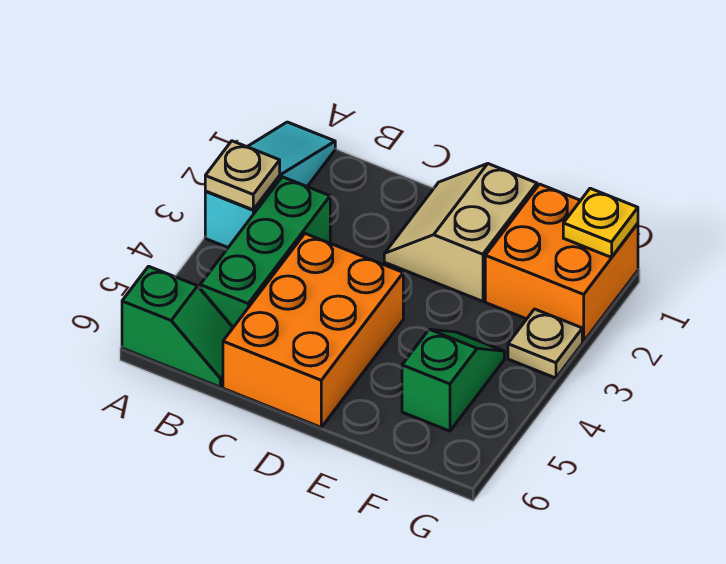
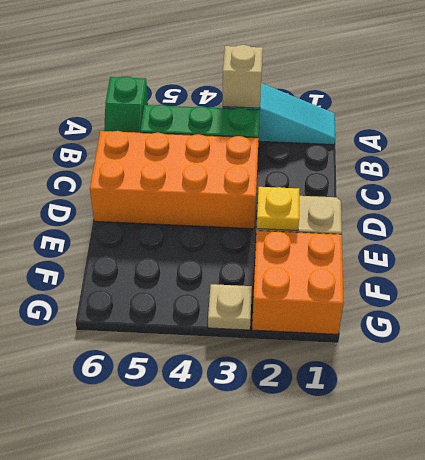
tan plate A3 level 2 -> tan brick A3 level 2
orange brick C4:D6 level 1 -> orange brick C3:D6 level 1
green slope F4:F5 level 1 top 5 -> none
yellow plate G1 level 2 -> yellow plate E2 level 2

